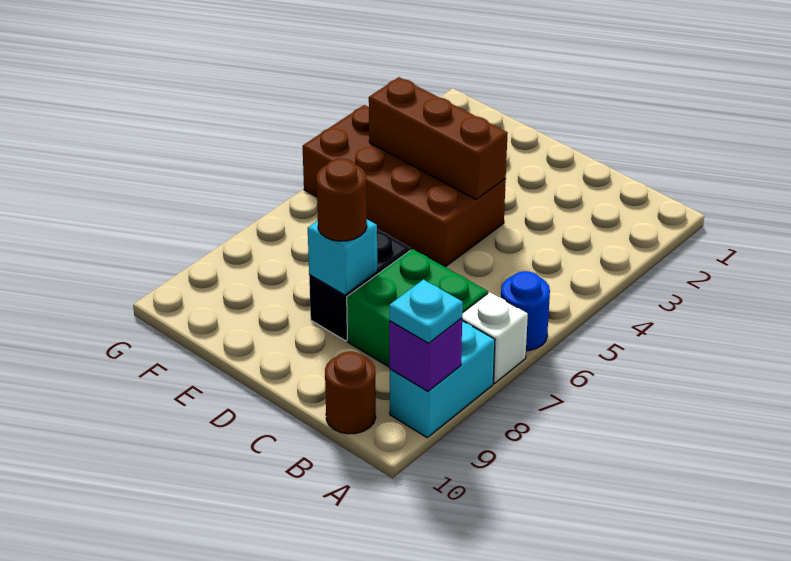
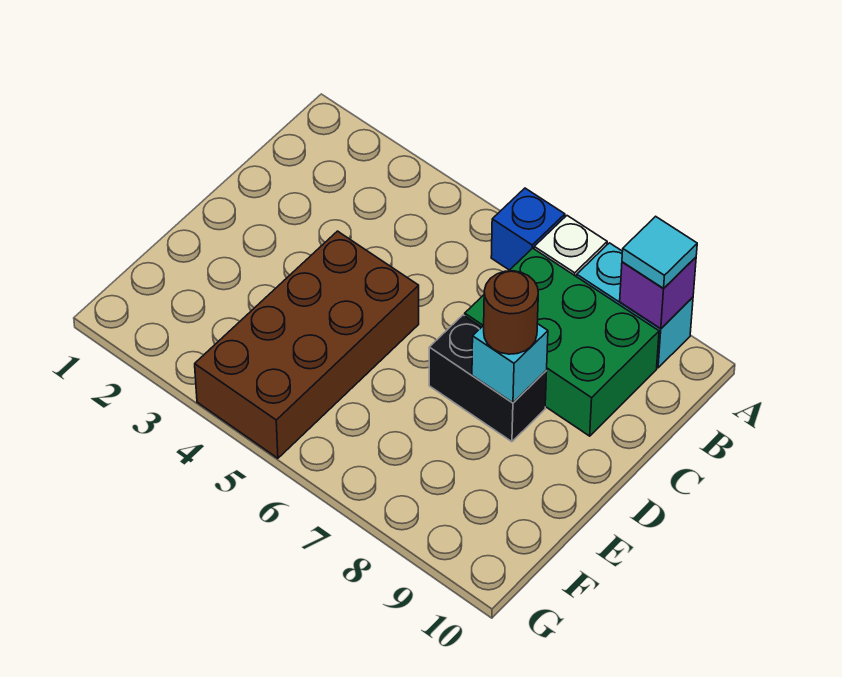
blue round brick A6 level 1 -> blue brick A6 level 1
cyan plate A9 level 3 -> cyan tile A9 level 3
green brick B7:C8 level 1 -> green brick B7:C9 level 1
brown round brick B10 level 1 -> none
brown brick D4:F4 level 2 -> none

